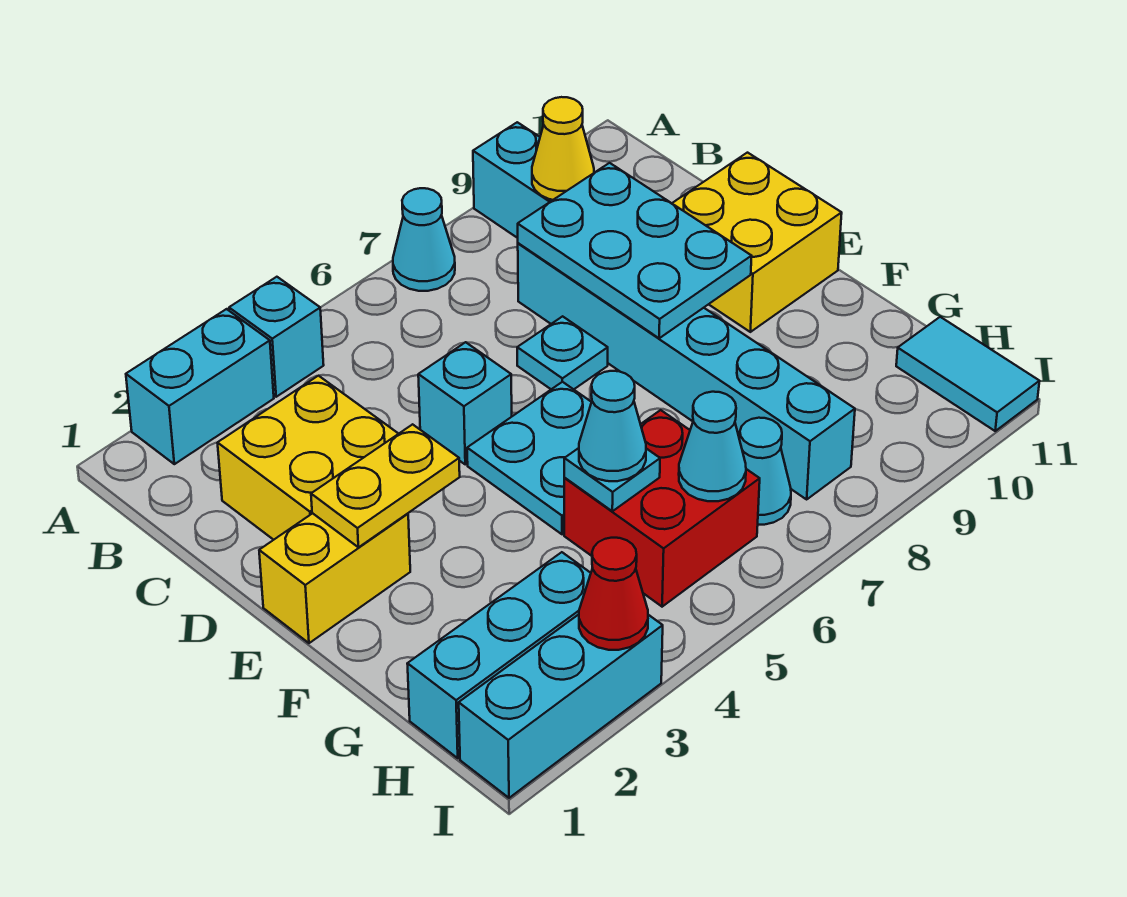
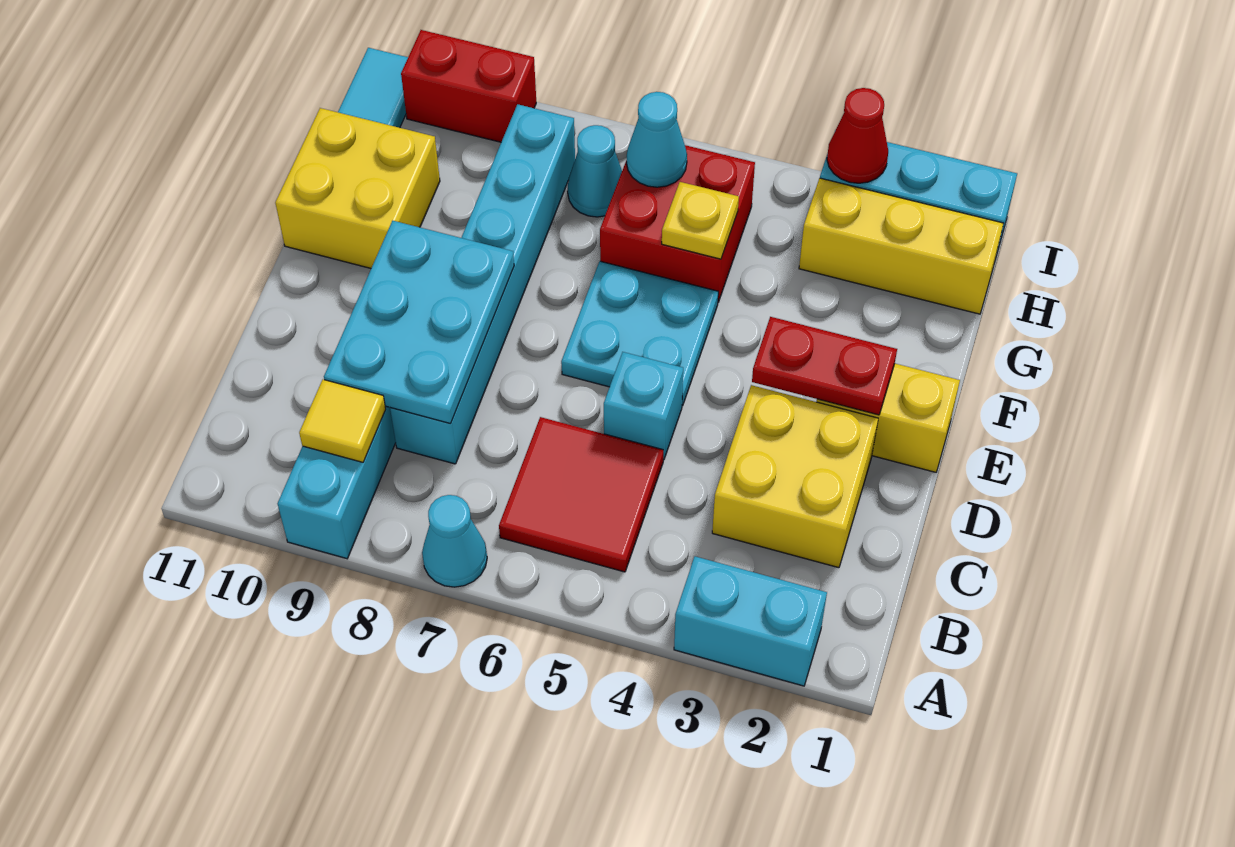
cyan brick A4 level 1 -> none
none -> red tile B5:C6 level 1
yellow cone B9 level 2 -> yellow tile B9 level 2
cyan plate D7 level 1 -> none
yellow brick D10:E11 level 1 -> yellow brick F10:G11 level 1
yellow plate E2:E3 level 2 -> red plate E2:E3 level 2
cyan plate G5 level 2 -> yellow plate G5 level 2
cyan cone G5 level 3 -> none
cyan brick H1:H3 level 1 -> yellow brick H1:H3 level 1
none -> red brick I9:I10 level 1

